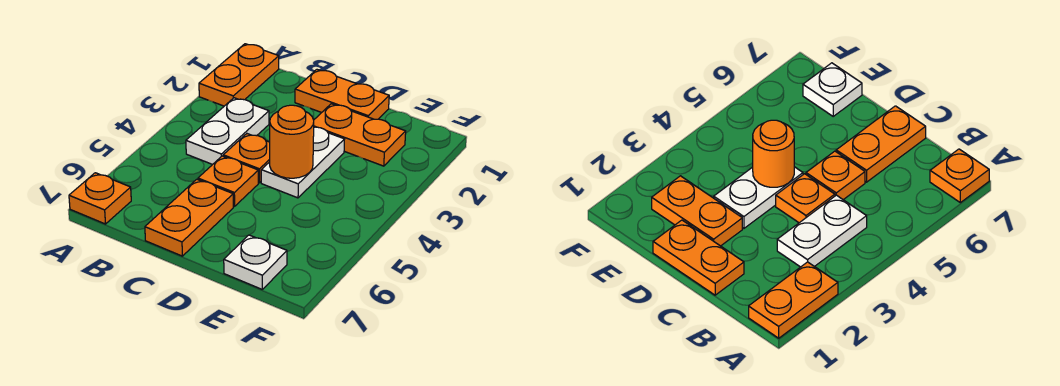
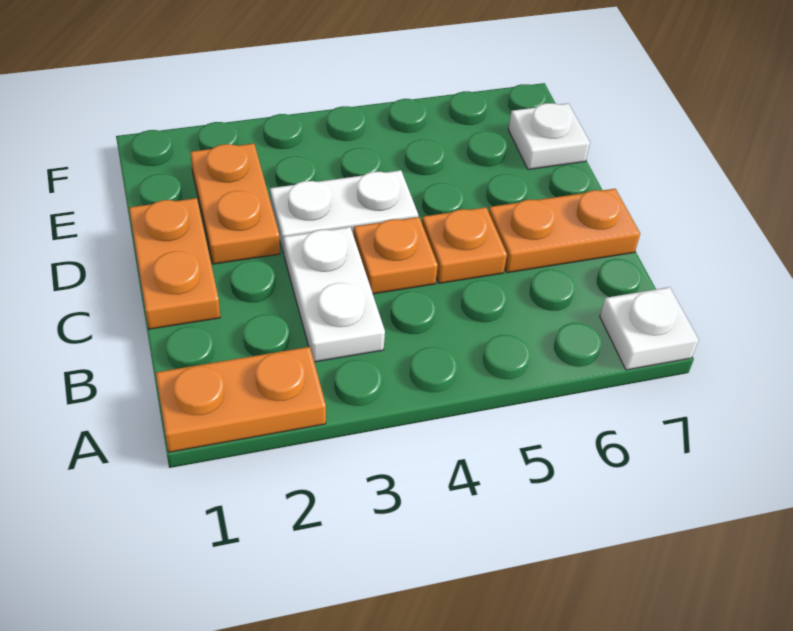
orange plate A7 level 1 -> white plate A7 level 1
white plate B3:B4 level 1 -> white plate B3:C3 level 1
orange round brick D4 level 2 -> none

